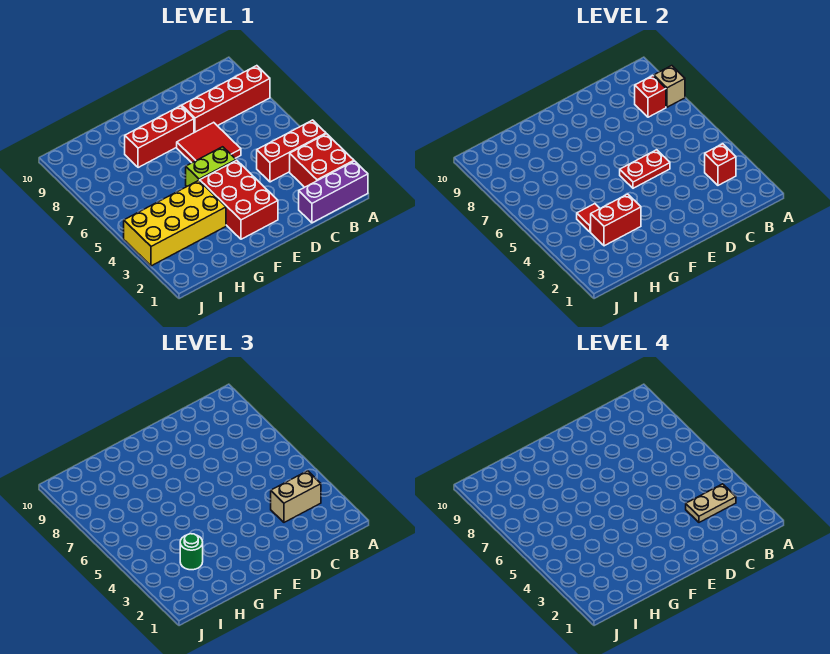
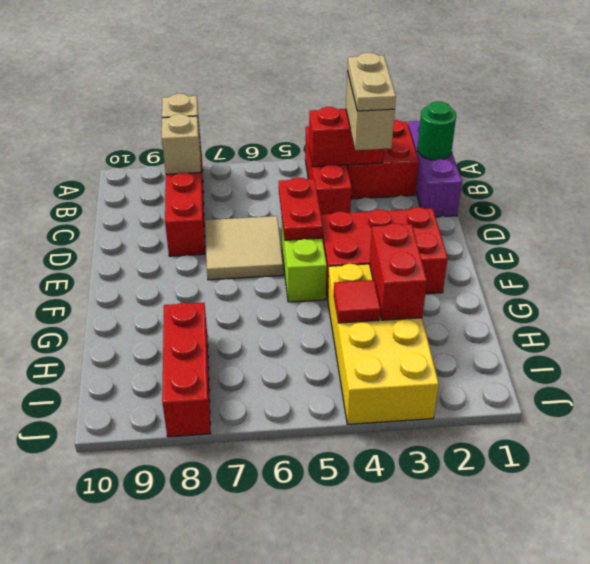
red brick B3 level 2 -> red brick B3:B4 level 2
red brick B8 level 2 -> tan brick B8 level 2
red tile D6:E7 level 1 -> tan tile D6:E7 level 1
red brick E8:G8 level 1 -> red brick H8:J8 level 1
green round brick H3 level 3 -> green round brick B1 level 2

